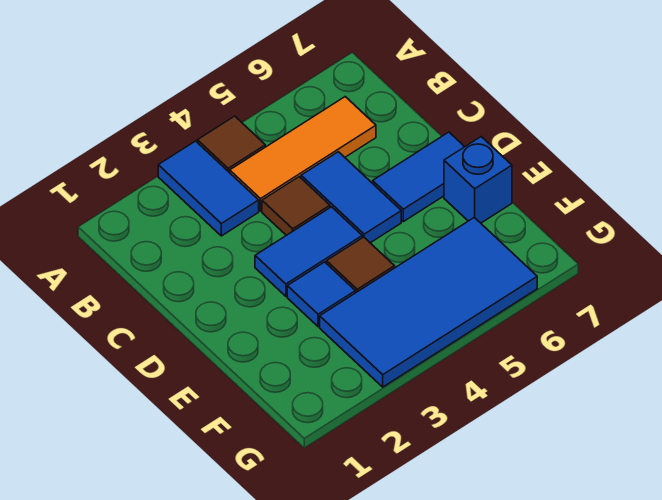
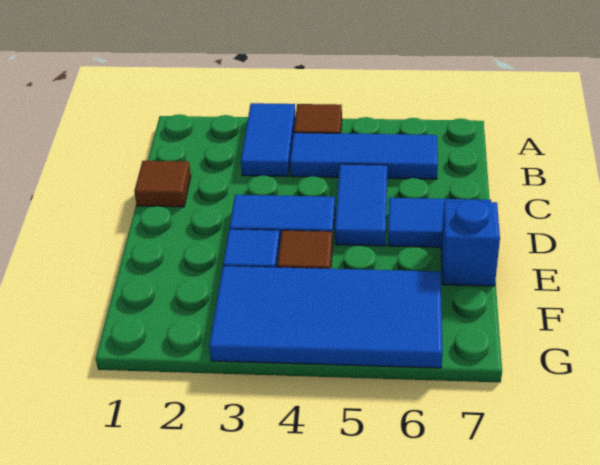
orange tile B4:B6 level 1 -> blue tile B4:B6 level 1
brown tile C4 level 1 -> brown tile C1 level 1

